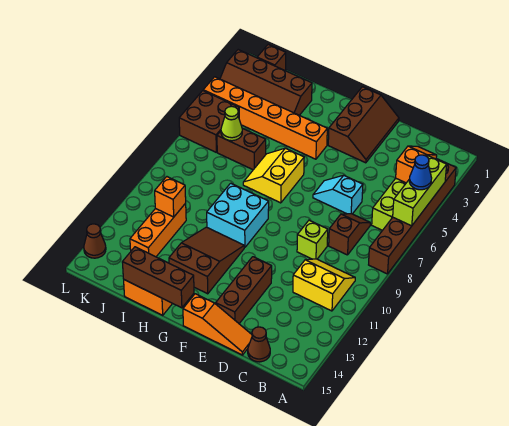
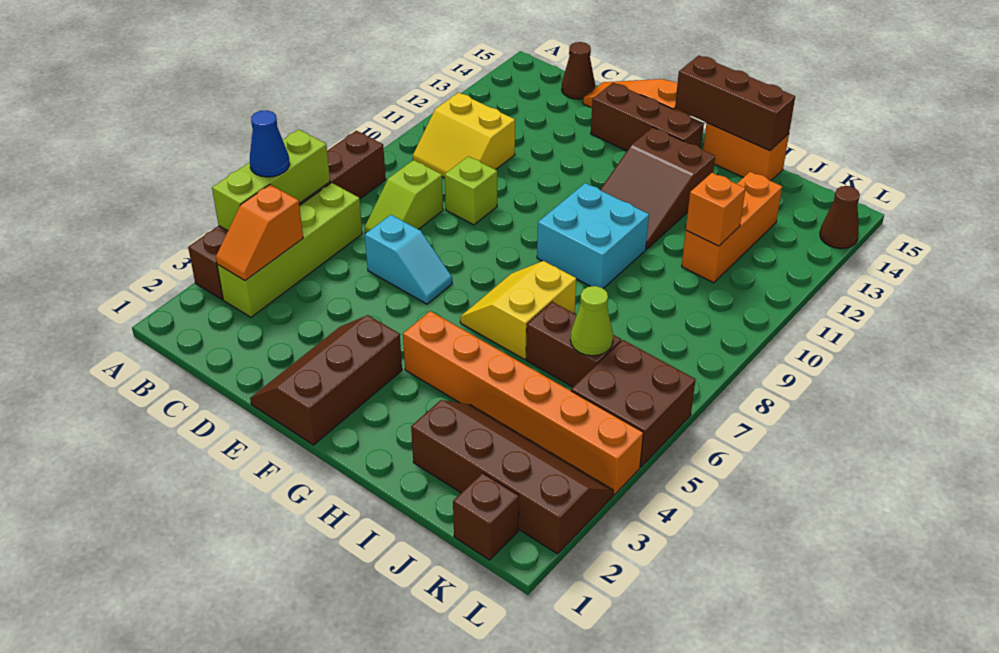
brown slope C7:C8 level 1 top 8 -> lime slope C7:C8 level 1 top 8
brown brick E12:E14 level 1 -> brown brick E14:G14 level 1
yellow slope G6:H7 level 1 top G -> yellow slope G6:H7 level 1 top H

